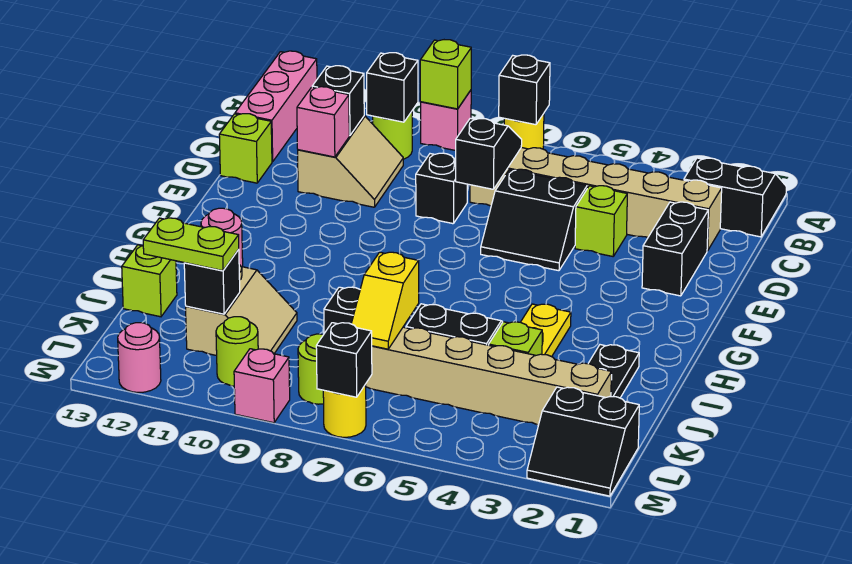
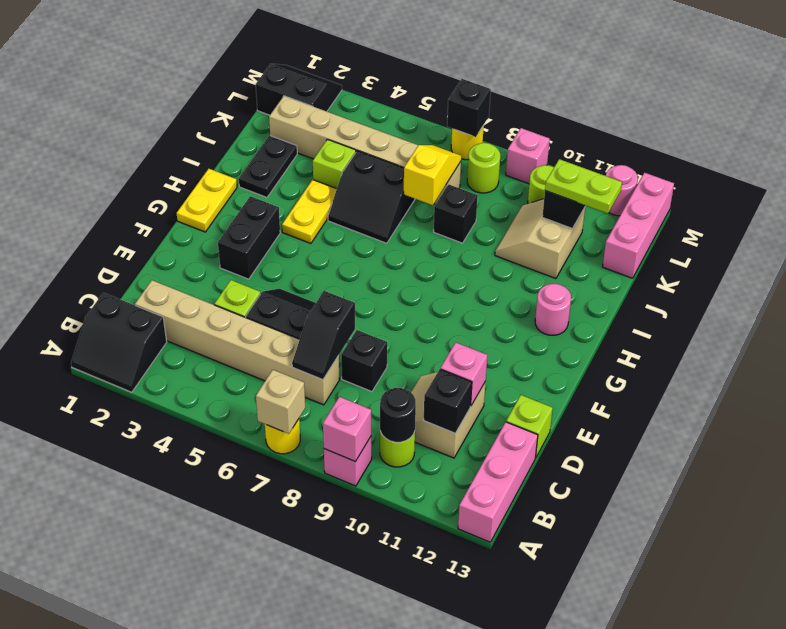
black brick A7 level 2 -> tan brick A7 level 2
lime brick A9 level 2 -> pink brick A9 level 2
black brick B10 level 2 -> black round brick B10 level 2
black brick D2:E2 level 1 -> black brick F3:G3 level 1
none -> yellow plate G1:H1 level 1
lime brick J13 level 1 -> none
none -> pink brick K13:M13 level 1

